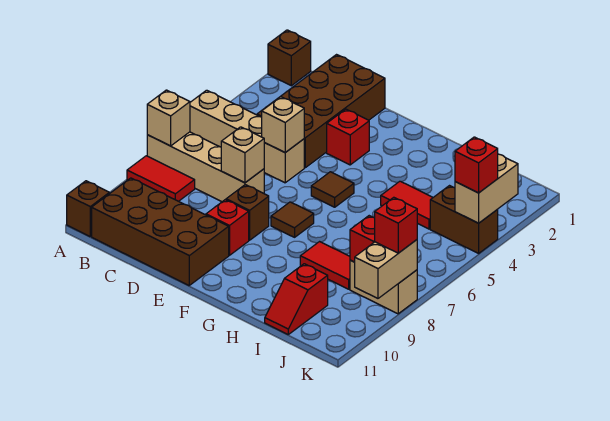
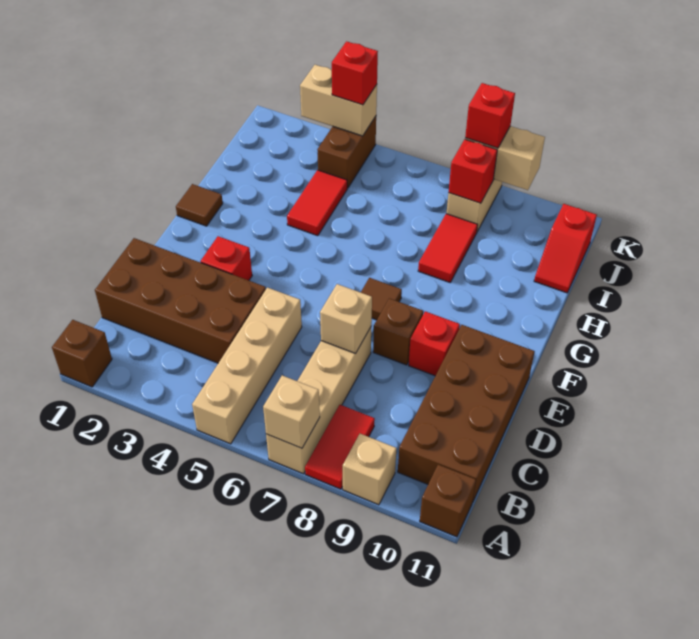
tan brick D5 level 2 -> tan brick A9 level 1
brown tile F5 level 1 -> brown tile G1 level 1
red slope I10:I11 level 1 top 10 -> red slope I11:J11 level 1 top J

